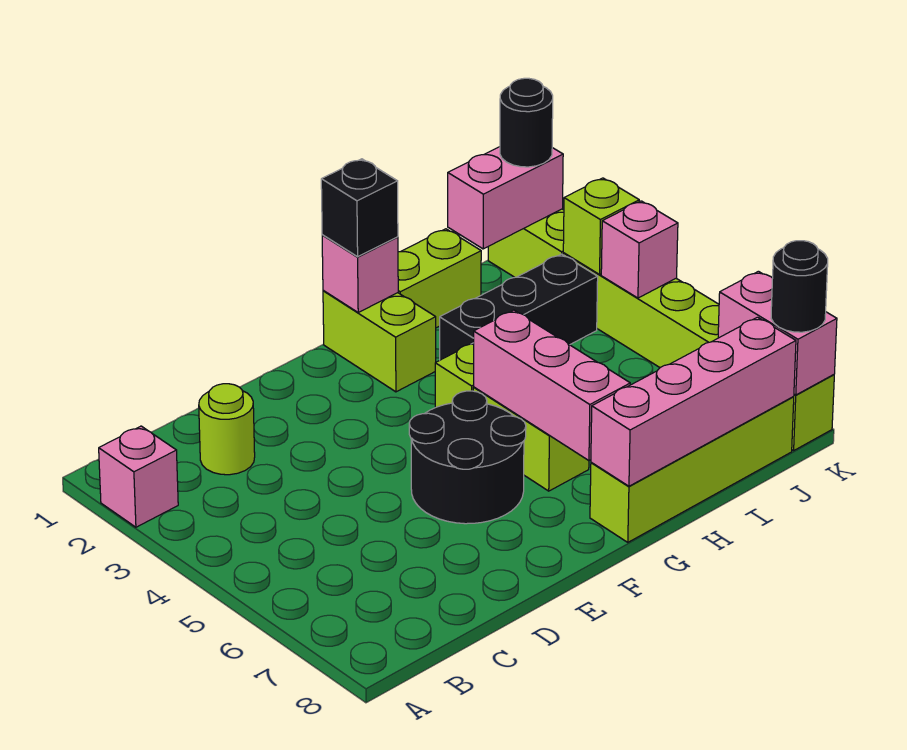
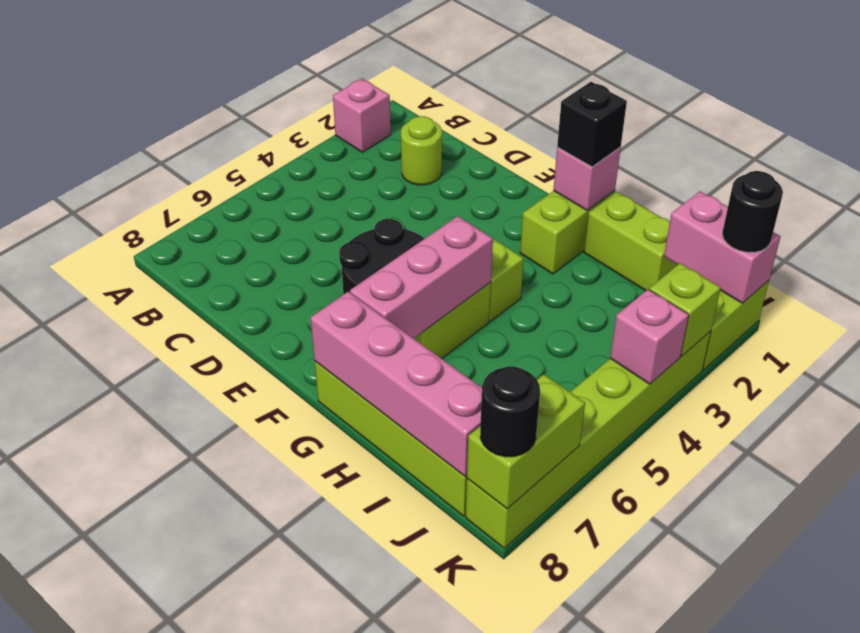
black brick H3:J3 level 1 -> none
pink brick K7:K8 level 2 -> lime brick K7:K8 level 2

